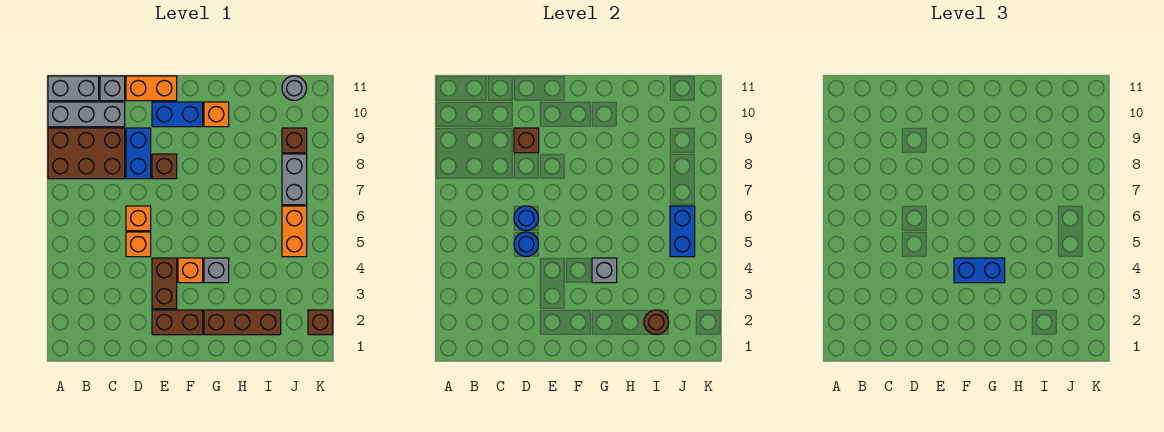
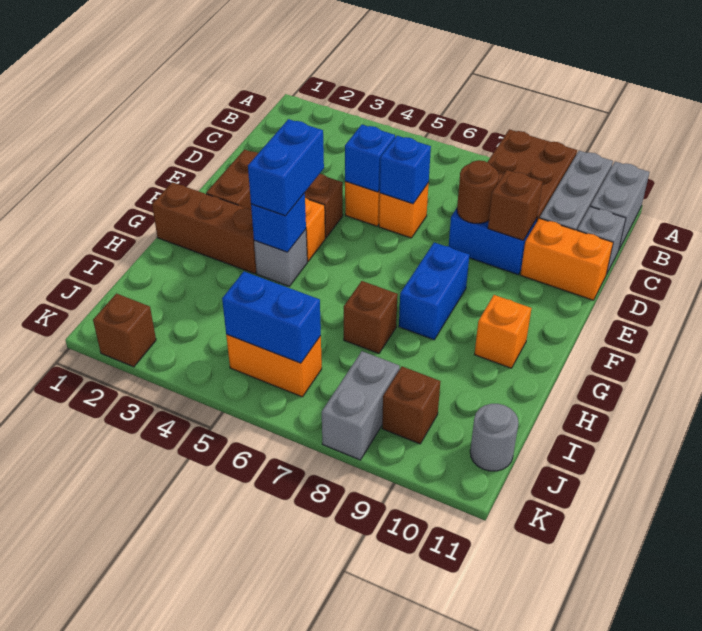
blue round brick D5 level 2 -> blue brick D5 level 2
blue round brick D6 level 2 -> blue brick D6 level 2
orange brick D11:E11 level 1 -> orange brick D10:D11 level 1
brown brick E8 level 1 -> brown brick H7 level 1
blue brick E10:F10 level 1 -> blue brick F8:G8 level 1
brown brick G2:I2 level 1 -> brown brick G1:G3 level 1
grey brick G4 level 2 -> blue brick G4 level 2
brown round brick I2 level 2 -> brown round brick D8 level 2
grey brick J7:J8 level 1 -> grey brick J8:K8 level 1

